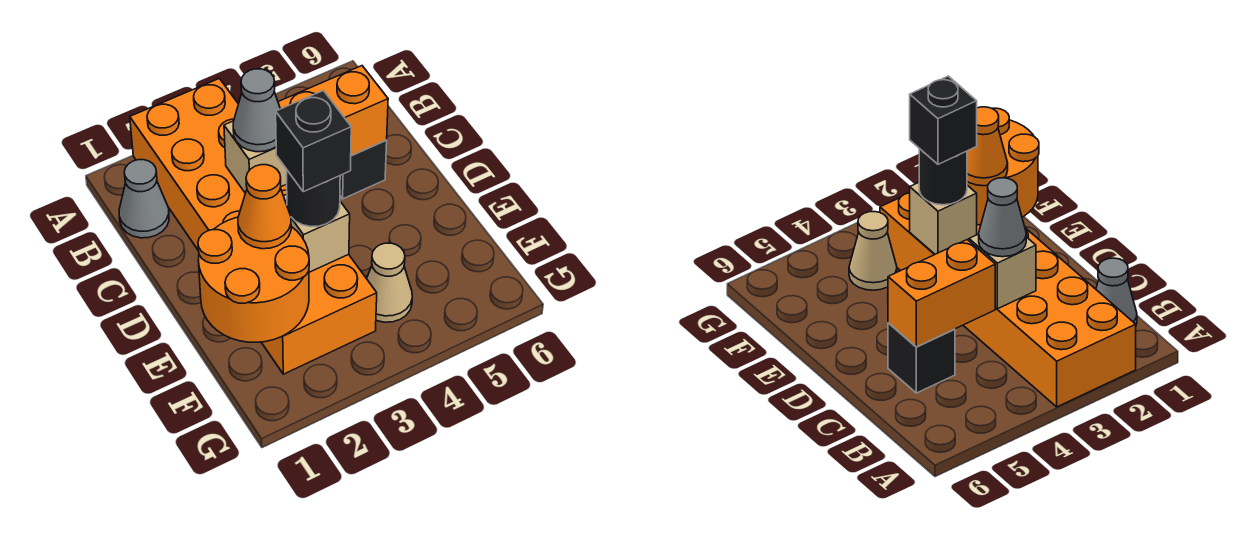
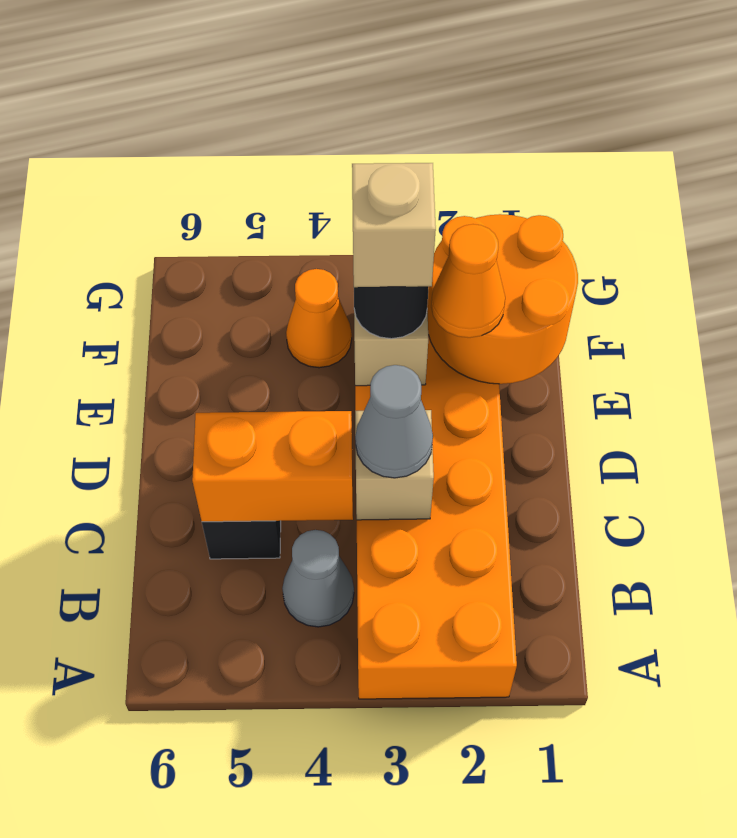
grey cone B1 level 1 -> grey cone B4 level 1
black brick E3 level 4 -> tan brick E3 level 4
tan cone F4 level 1 -> orange cone F4 level 1

